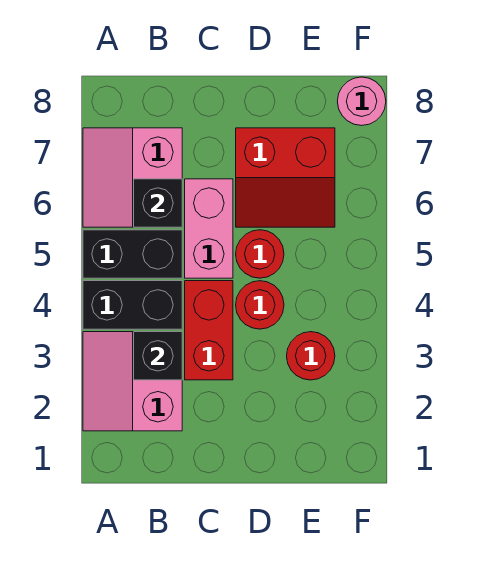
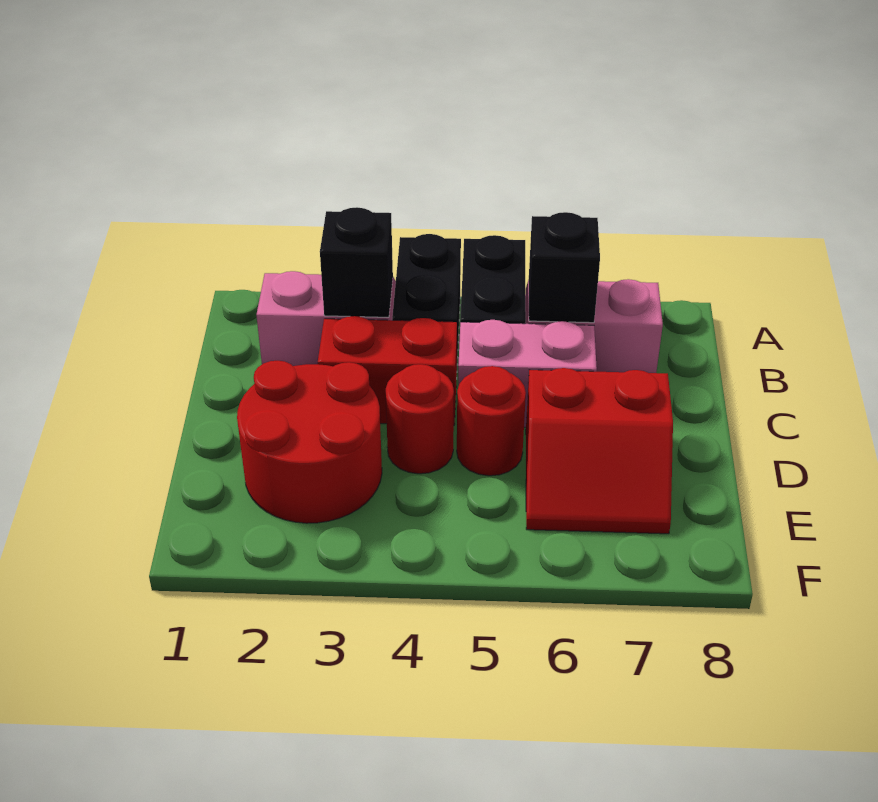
red slope D6:E7 level 1 top 7 -> red slope D6:E7 level 1 top D
red round brick E3 level 1 -> red round brick D2:E3 level 1
pink round brick F8 level 1 -> none

